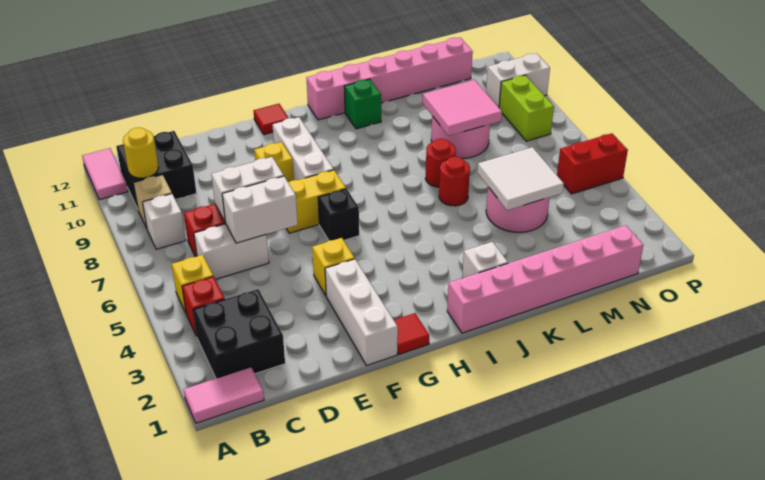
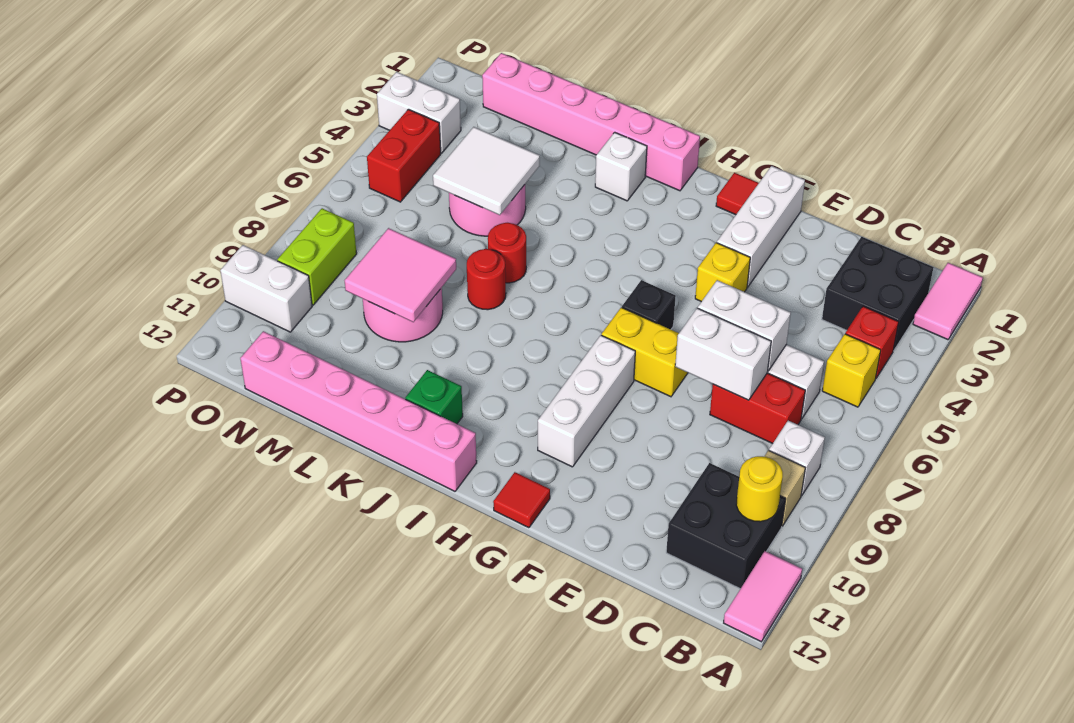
pink tile A1:B1 level 1 -> pink tile A1:A2 level 1
yellow brick F9 level 1 -> none
none -> white brick O3:P3 level 1
red brick O5:P5 level 1 -> red brick O4:O5 level 1

